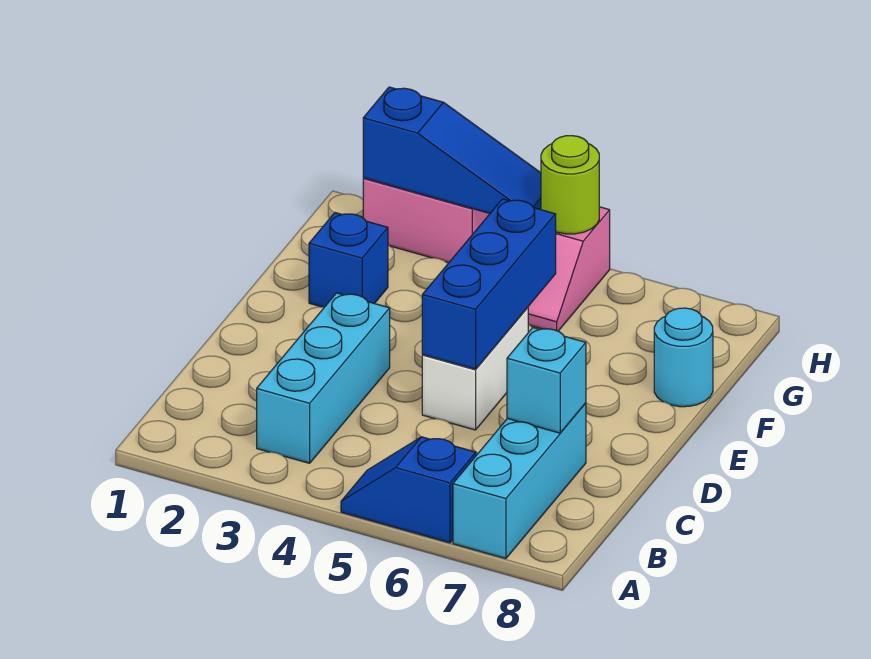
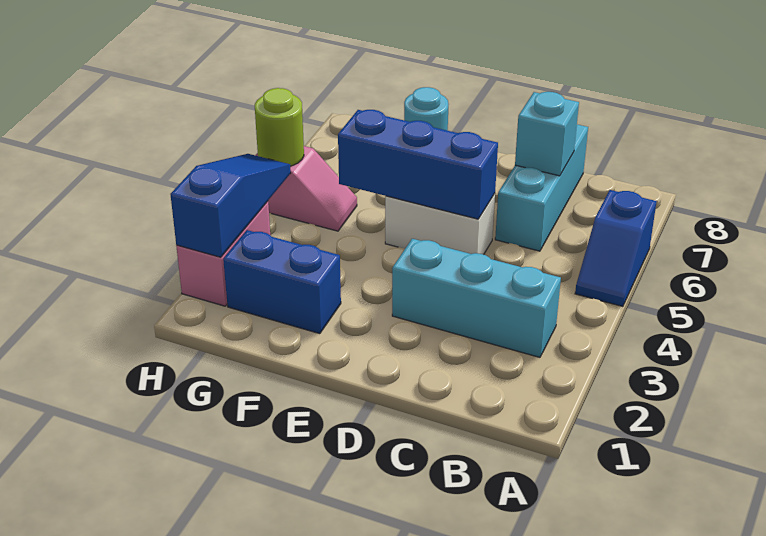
cyan brick A7:C7 level 1 -> cyan brick C6:C8 level 1
blue brick F2 level 1 -> blue brick F2:G2 level 1

